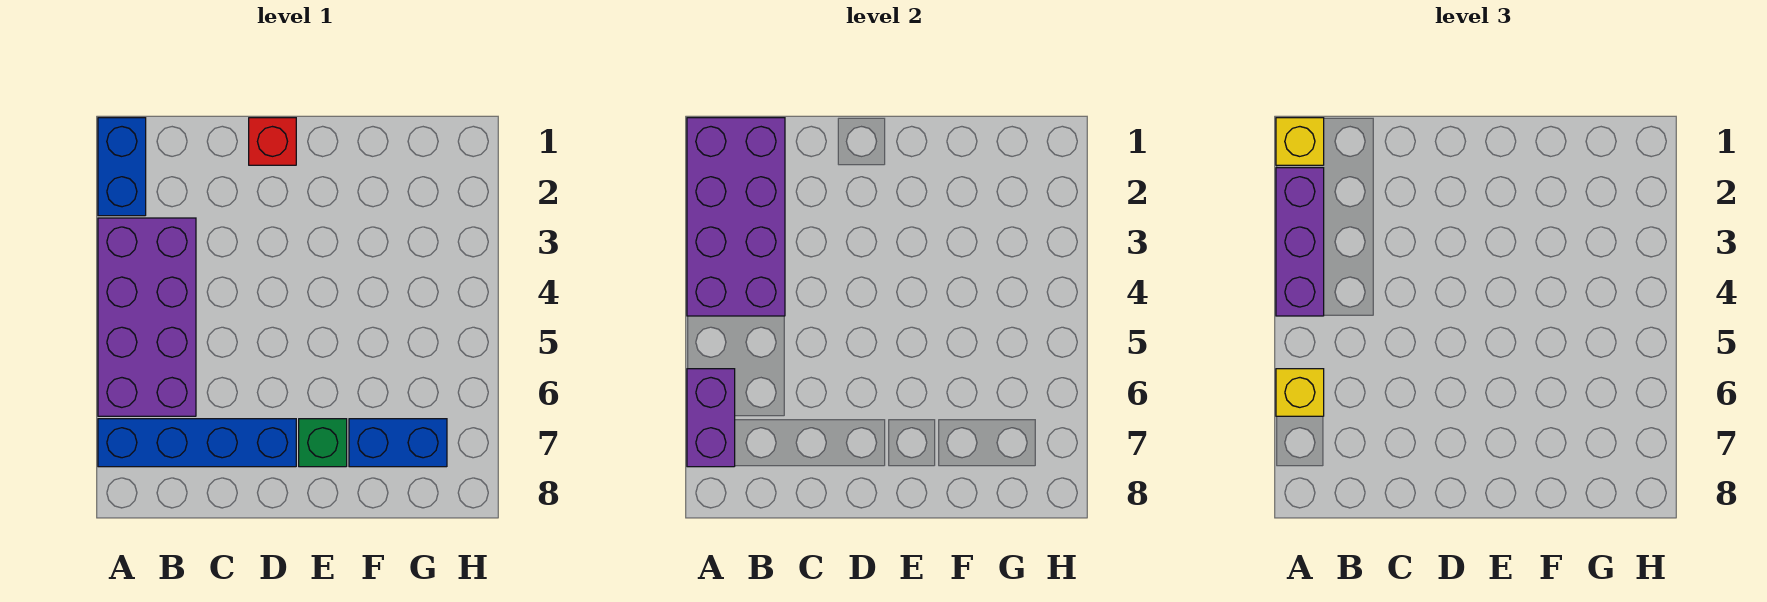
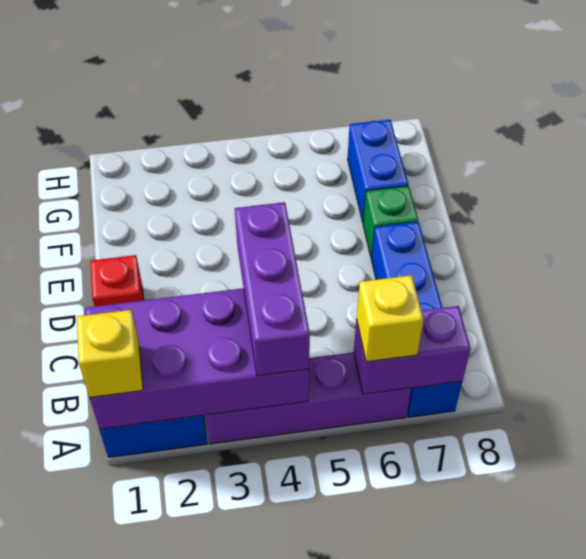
purple brick A2:A4 level 3 -> purple brick A4:C4 level 3
purple brick A3:B6 level 1 -> purple brick A3:A6 level 1

